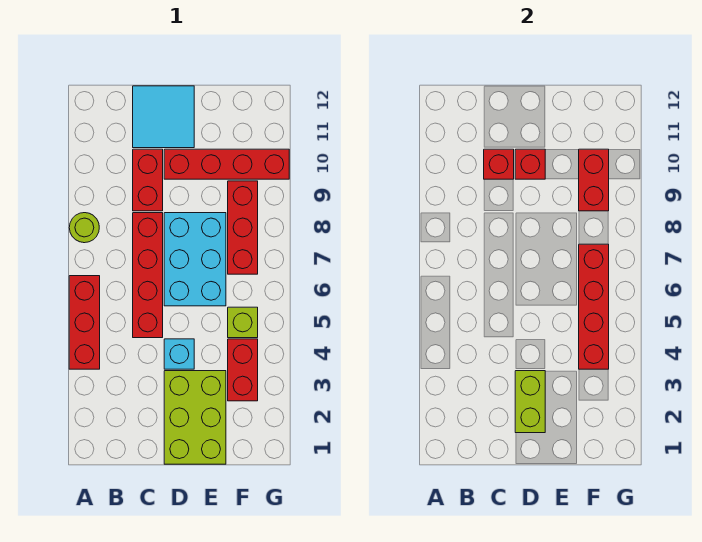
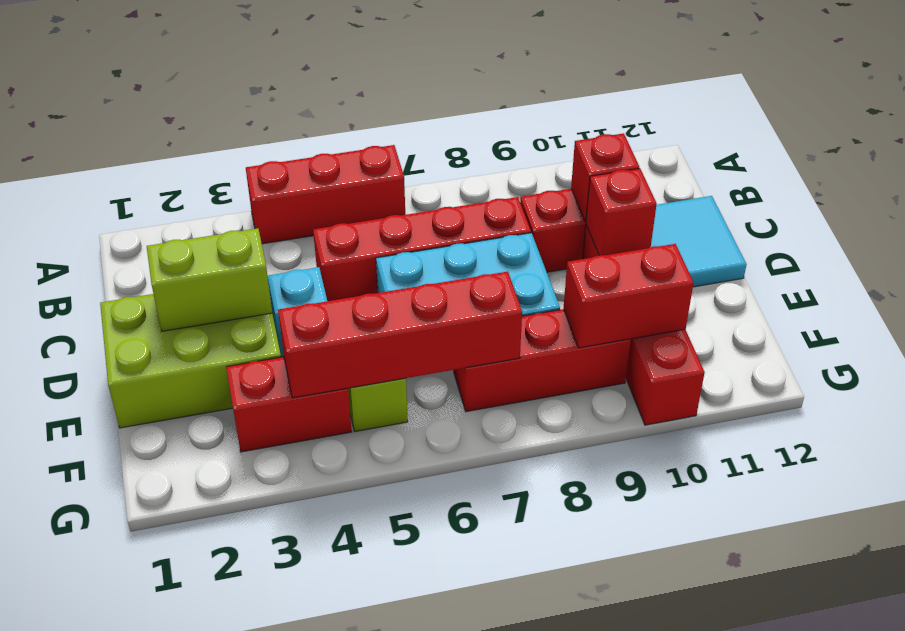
lime round brick A8 level 1 -> none

